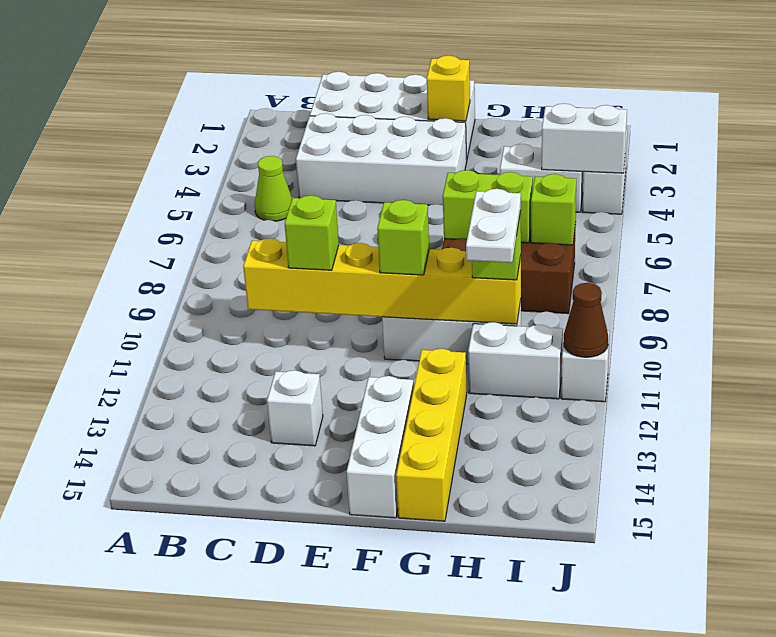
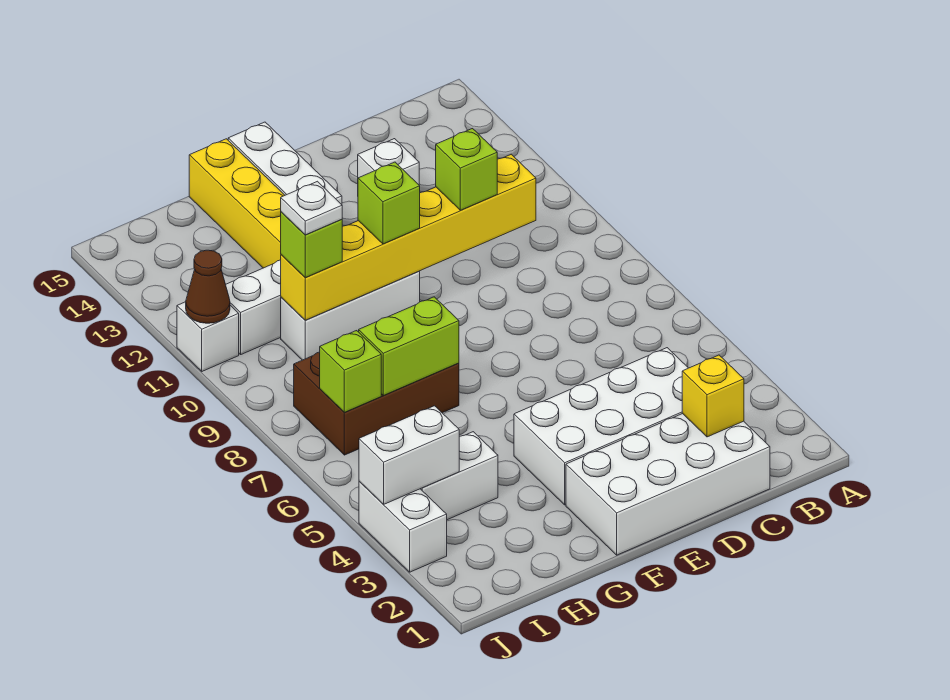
lime cone B5 level 1 -> none
yellow brick F2 level 2 -> yellow brick C2 level 2
white plate H10:H11 level 4 -> white plate H10 level 4

